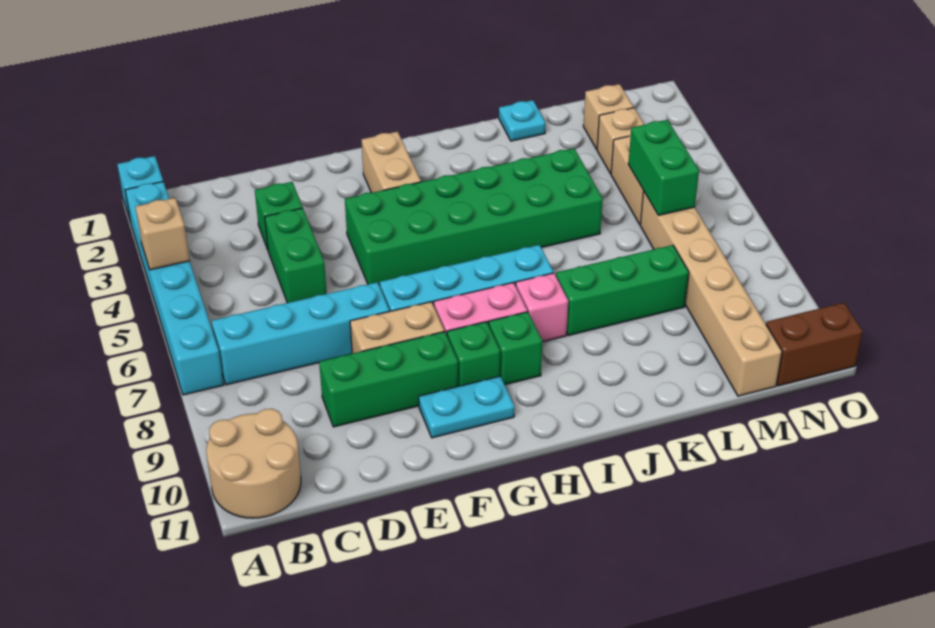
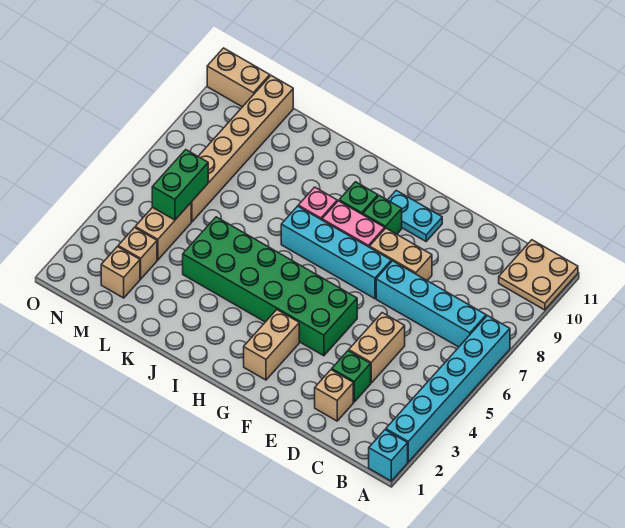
tan brick A4 level 2 -> tan brick D2 level 1
tan round brick A10:B11 level 1 -> tan plate A10:B11 level 1
green brick D4:D5 level 1 -> tan brick D4:D5 level 1
green brick D9:F9 level 1 -> none
green brick J8:L8 level 1 -> none
cyan plate K1 level 1 -> none
brown brick N11:O11 level 1 -> tan brick N11:O11 level 1

